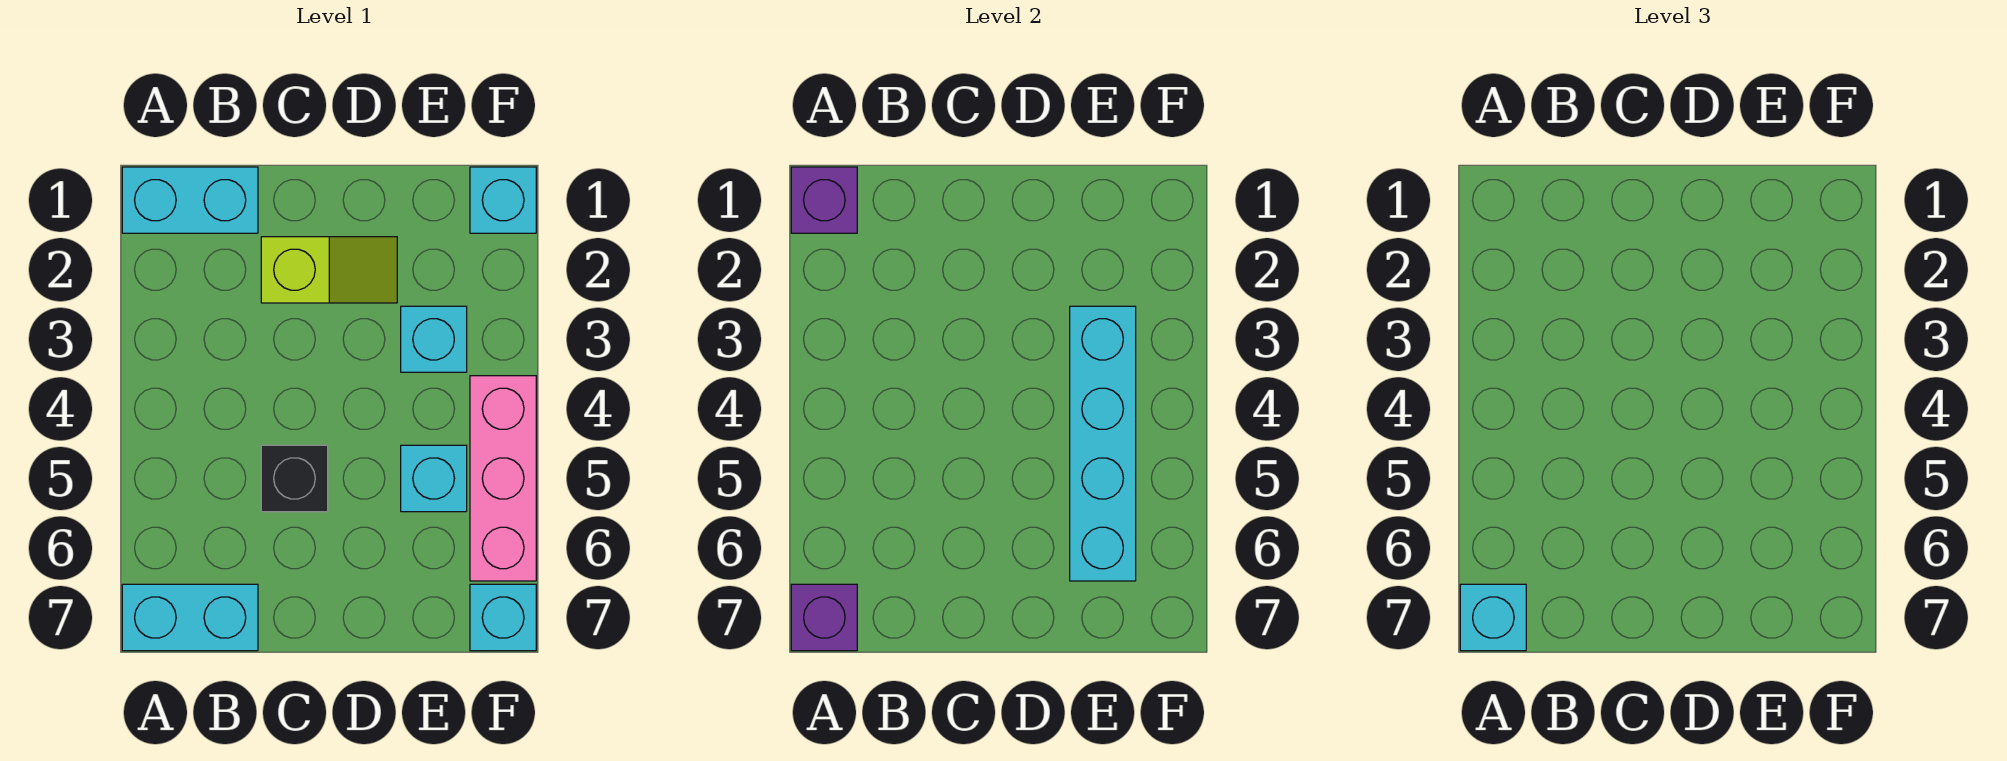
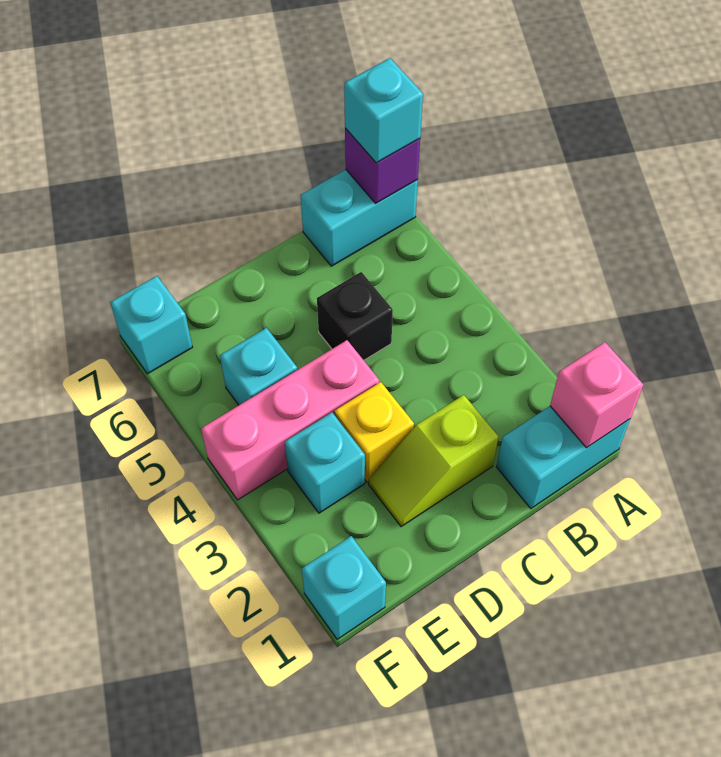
purple brick A1 level 2 -> pink brick A1 level 2
none -> yellow brick D3 level 1
cyan brick E3:E6 level 2 -> none
pink brick F4:F6 level 1 -> pink brick D4:F4 level 1

